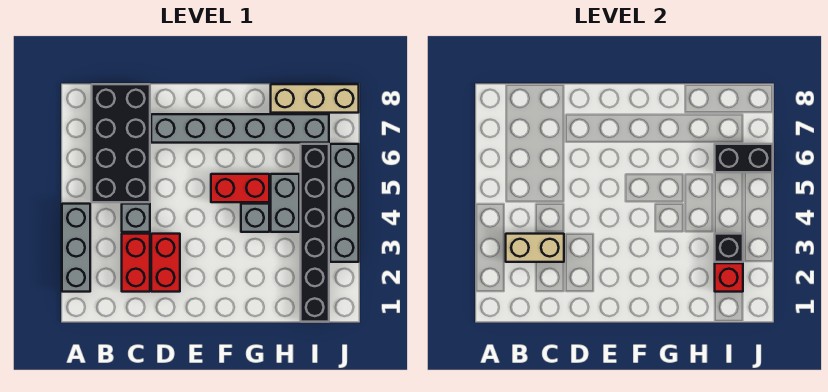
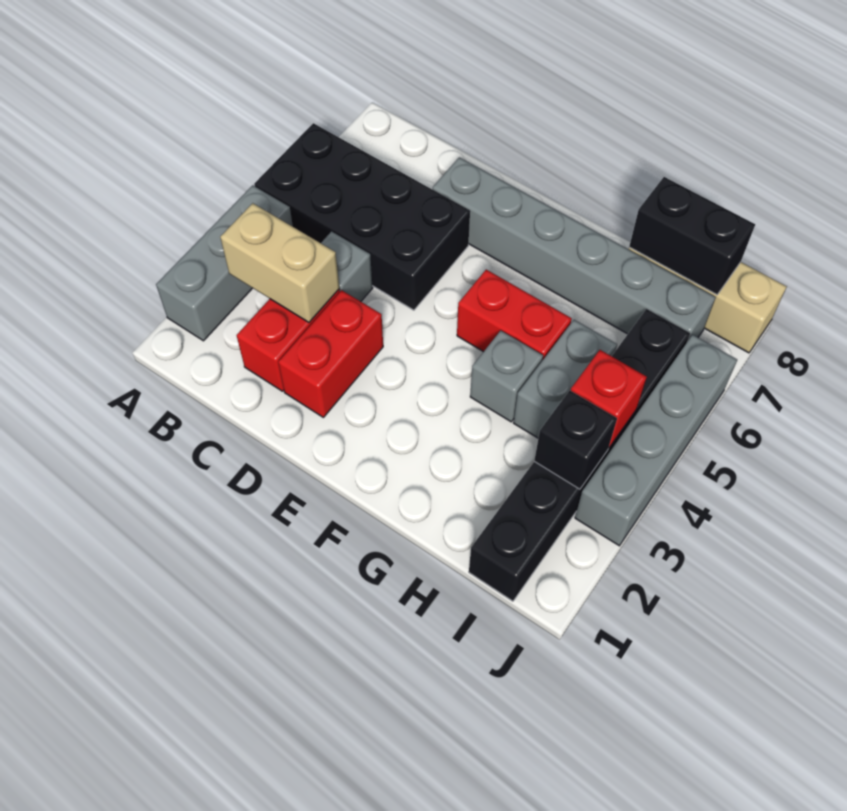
black brick B5:C8 level 1 -> black brick A5:D6 level 1
red brick I2 level 2 -> red brick I4 level 2
black brick I6:J6 level 2 -> black brick H8:I8 level 2

